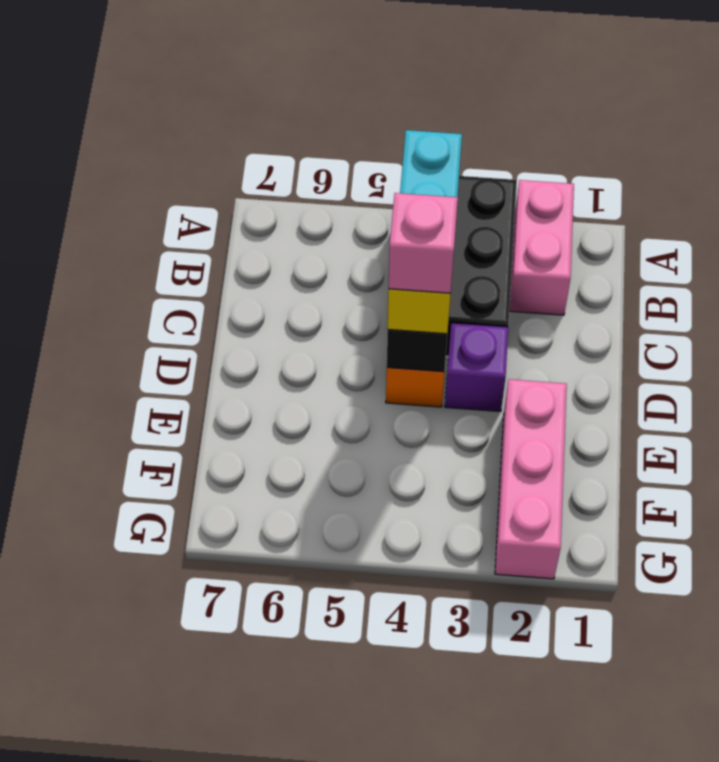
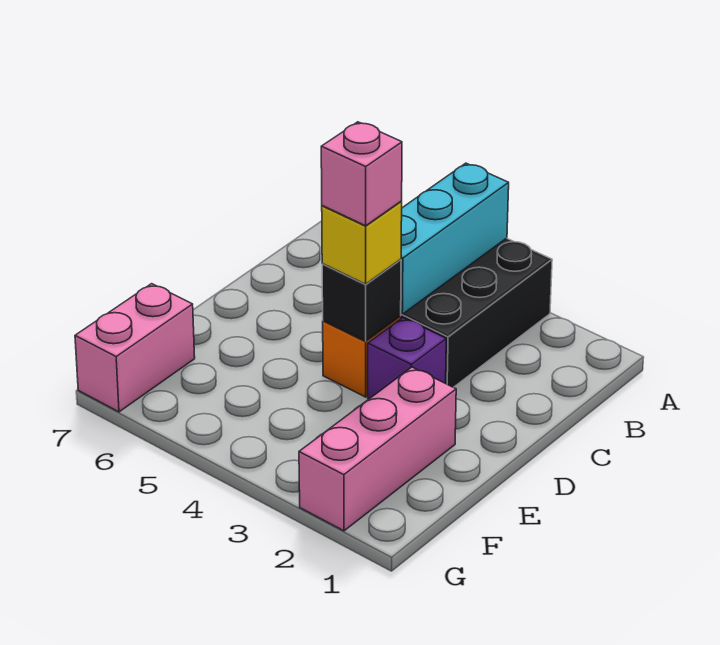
pink brick A2:B2 level 1 -> pink brick F7:G7 level 1

